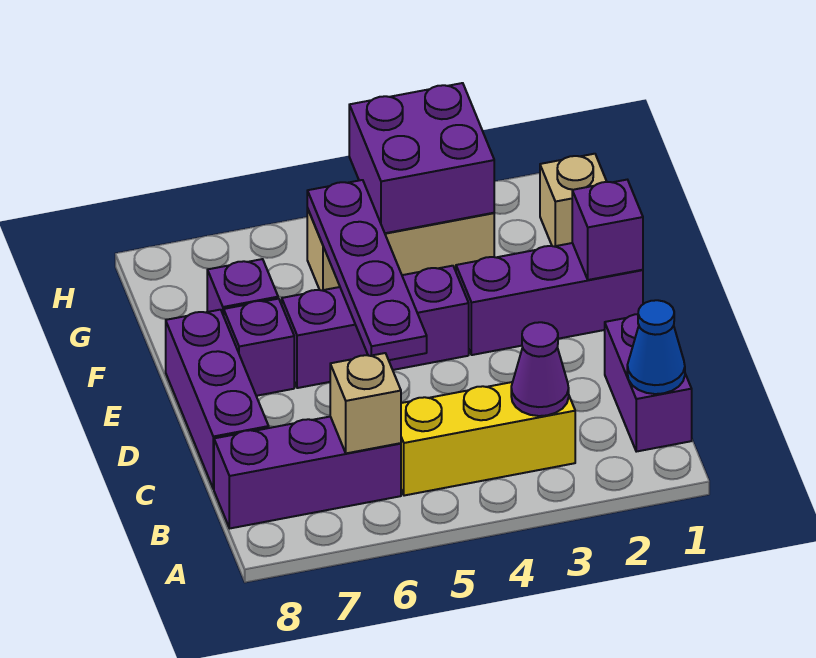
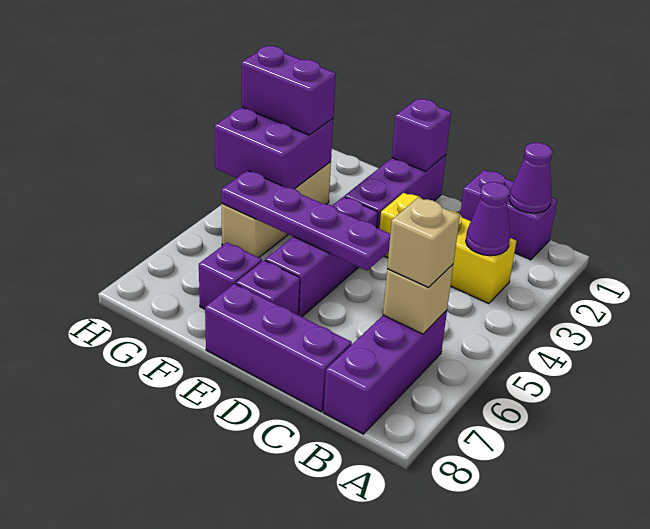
blue cone B1 level 2 -> purple cone B1 level 2
yellow brick B3:B5 level 1 -> yellow brick B3:D3 level 1
tan brick G1 level 1 -> tan brick B6 level 3
none -> purple brick G3:H3 level 3

